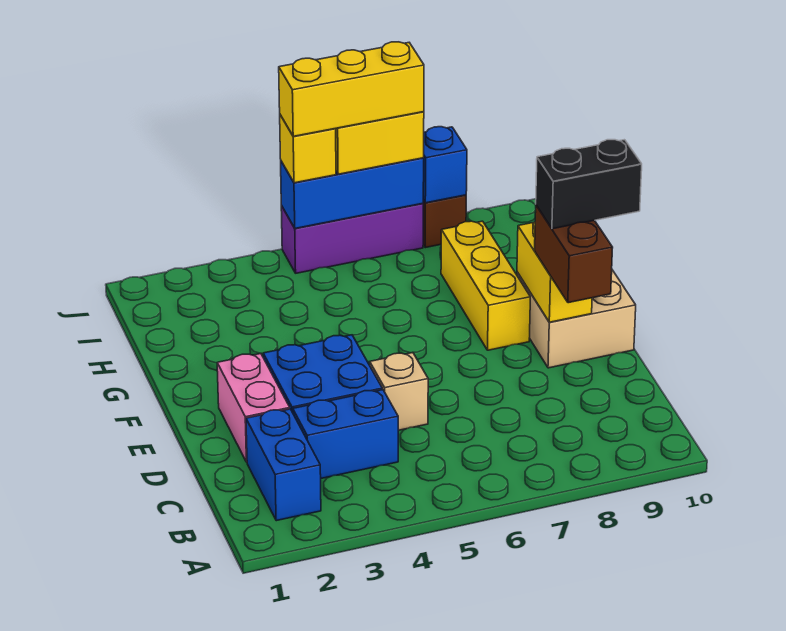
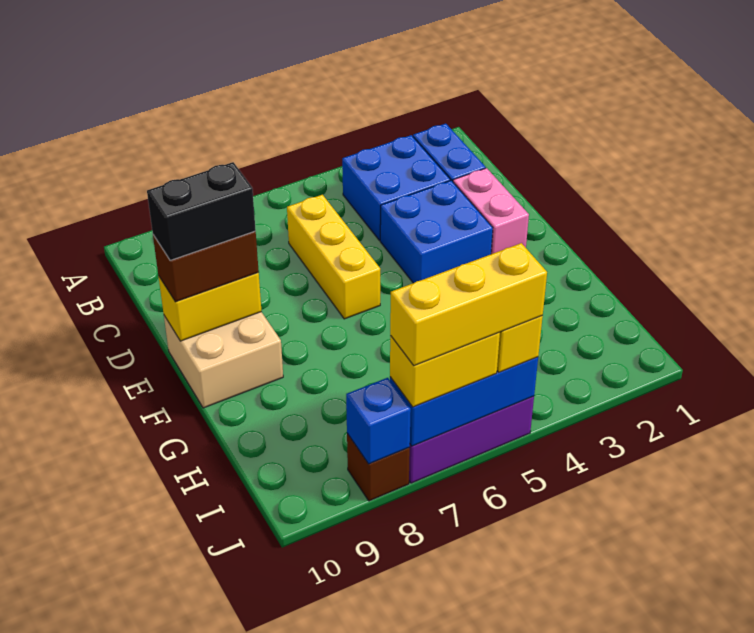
blue brick C3:C4 level 1 -> blue brick B3:C4 level 1
tan brick D5 level 1 -> none
brown brick D9:E9 level 3 -> brown brick E9:E10 level 3
yellow brick E9:F9 level 2 -> yellow brick E9:E10 level 2
yellow brick F8:H8 level 1 -> yellow brick C6:E6 level 1

